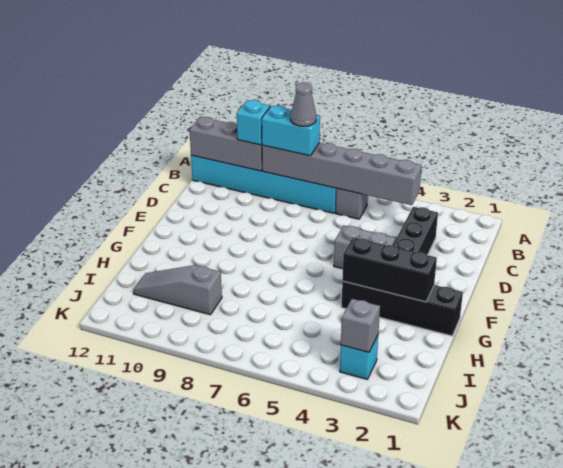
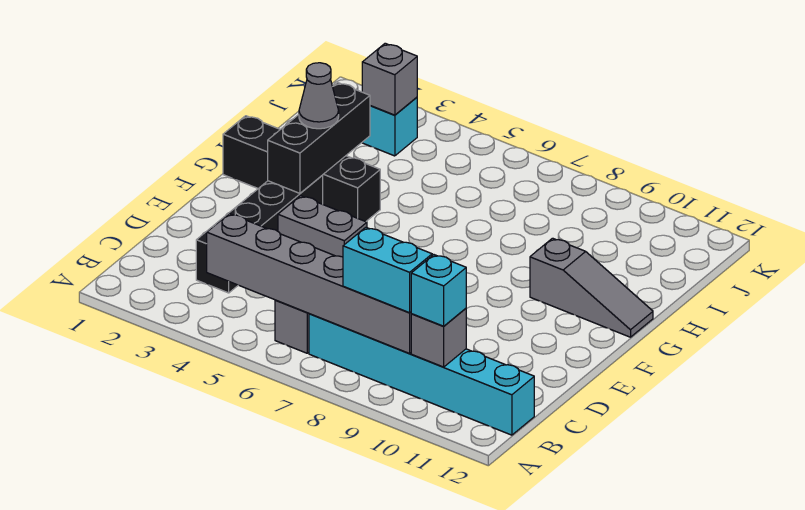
grey cone B8 level 4 -> grey cone G3 level 3
grey brick B10:B12 level 2 -> grey brick B10 level 2
black brick G2:G4 level 2 -> black brick F3:H3 level 2
grey slope I9:I11 level 1 top 9 -> grey slope G10:G12 level 1 top 10

